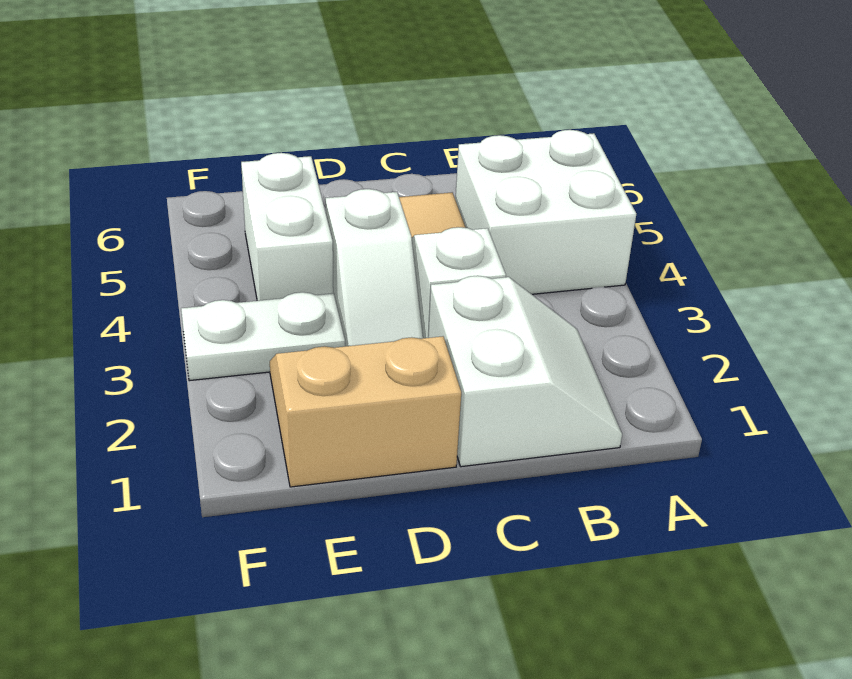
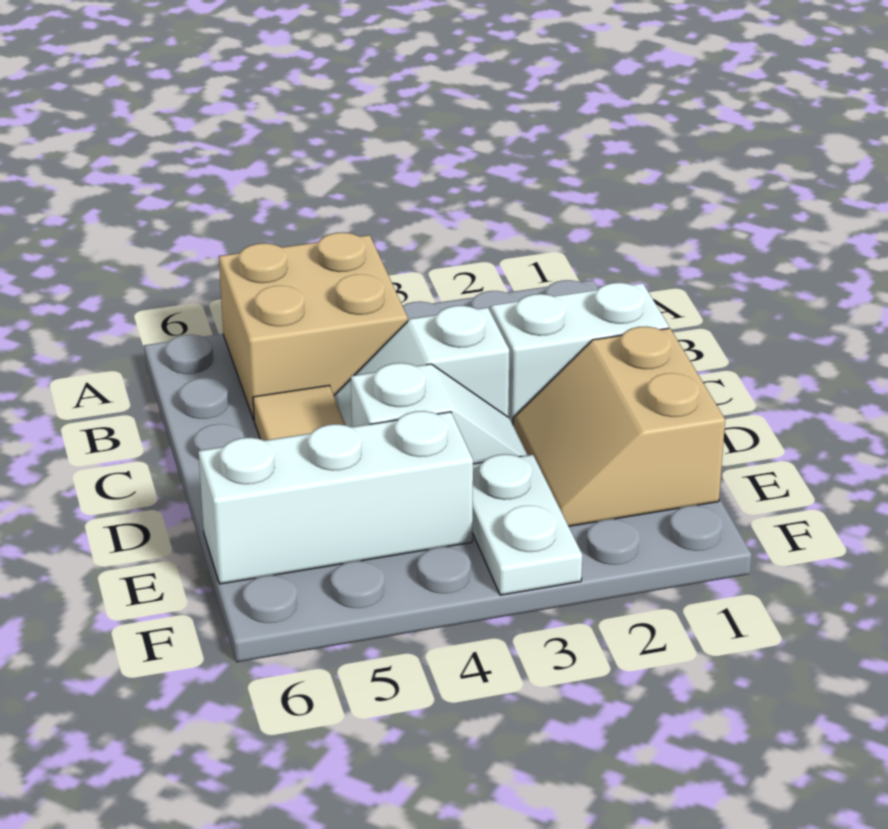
white brick A4:B5 level 1 -> tan brick A4:B5 level 1
white brick E4:E5 level 1 -> white brick E4:E6 level 1

